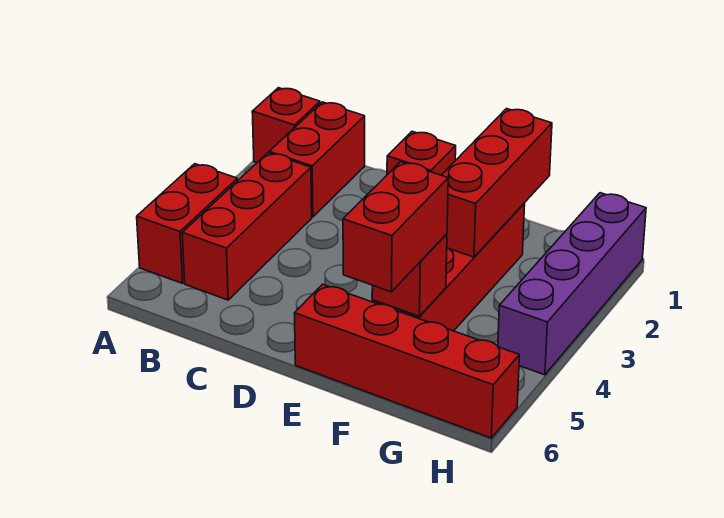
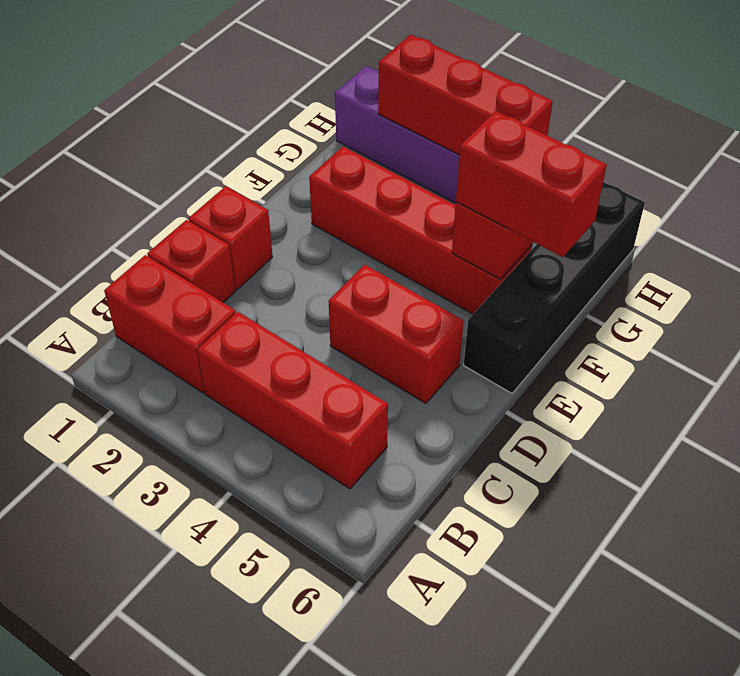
red brick A1 level 1 -> red brick C1 level 1
red brick A4:A5 level 1 -> red brick D4:D5 level 1
red brick E6:H6 level 1 -> black brick E6:H6 level 1
red brick F1:F3 level 2 -> red brick H2:H4 level 2

